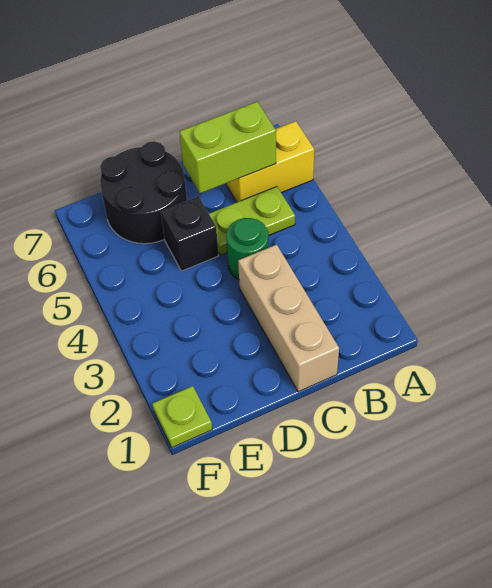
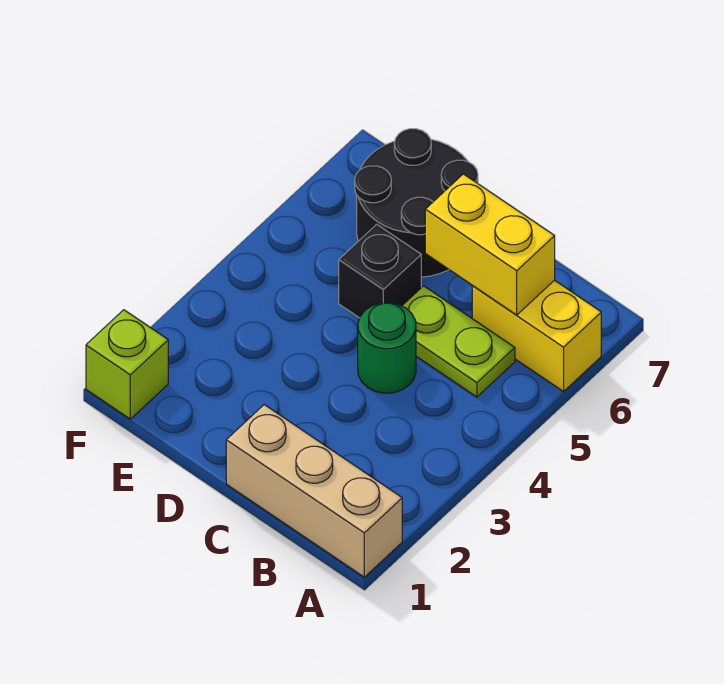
lime brick B6:C6 level 2 -> yellow brick B6:C6 level 2
tan brick C1:C3 level 1 -> tan brick A1:C1 level 1
lime plate F1 level 1 -> lime brick F1 level 1

